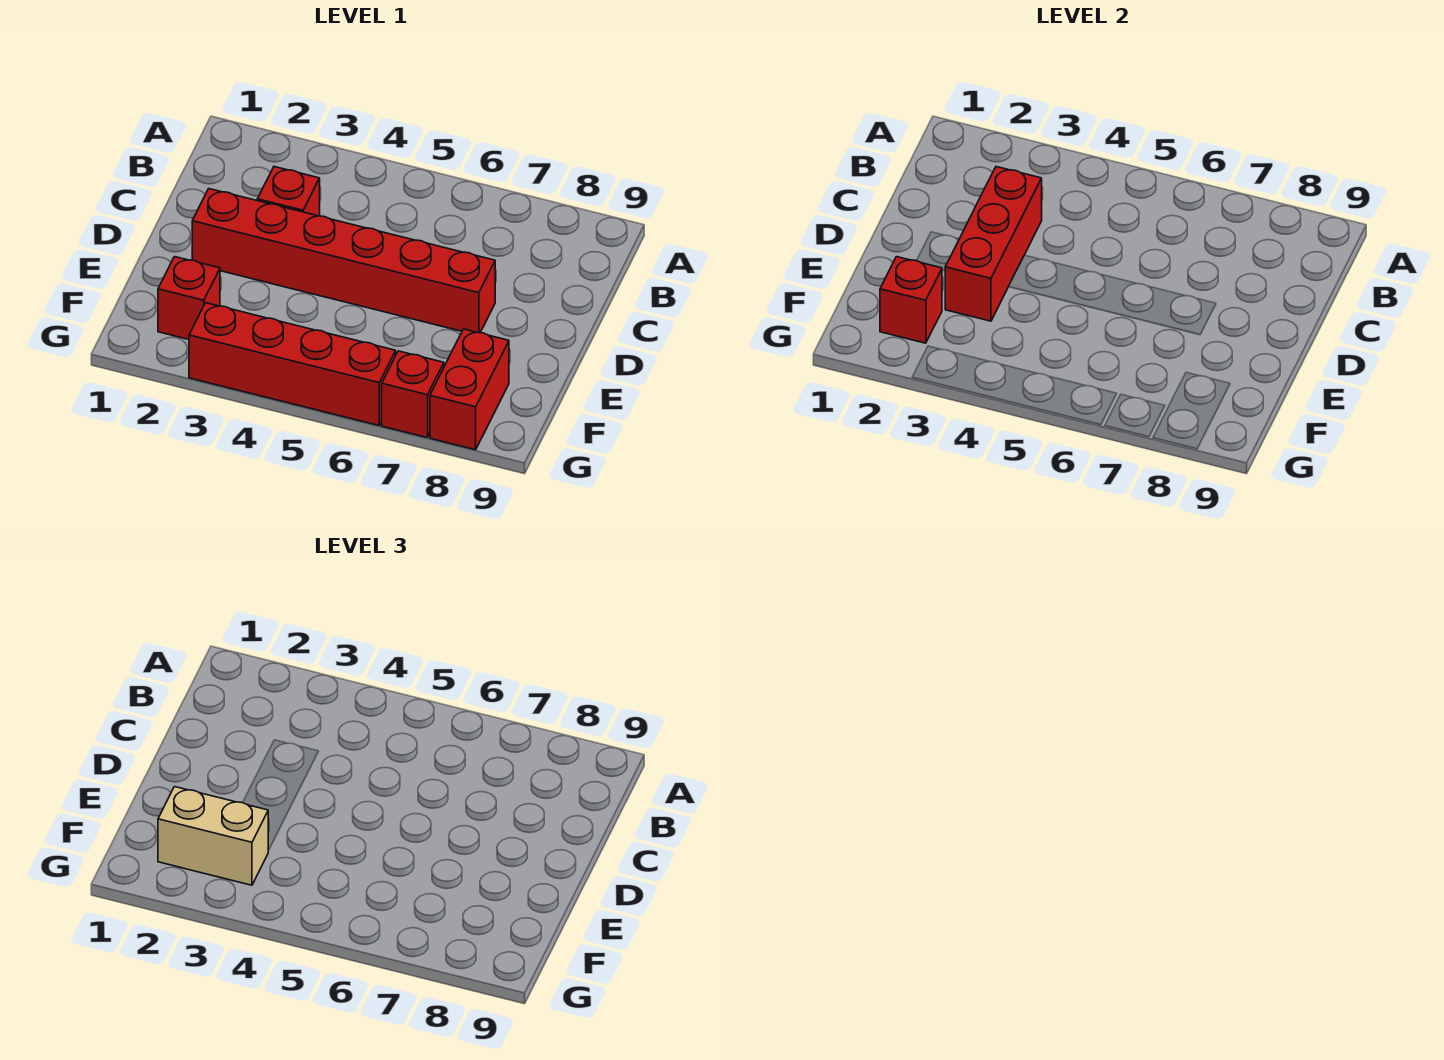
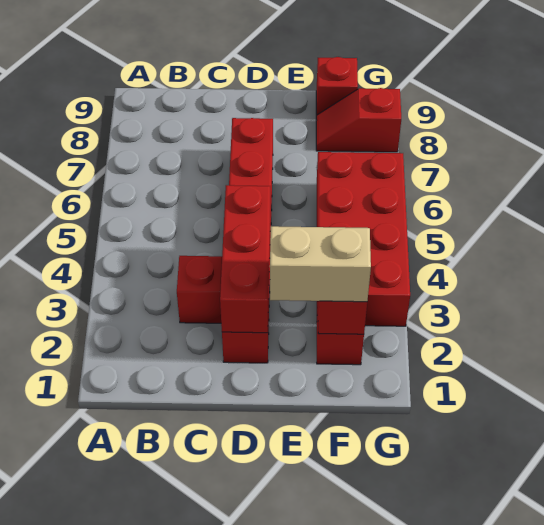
red brick C3:E3 level 2 -> red brick D2:D4 level 2
tan brick F2:F3 level 3 -> tan brick E2:F2 level 3
red brick F8:G8 level 1 -> red slope F8:G8 level 1 top G
red brick G3:G6 level 1 -> red brick F3:G6 level 1
red brick G7 level 1 -> red brick F9 level 1

